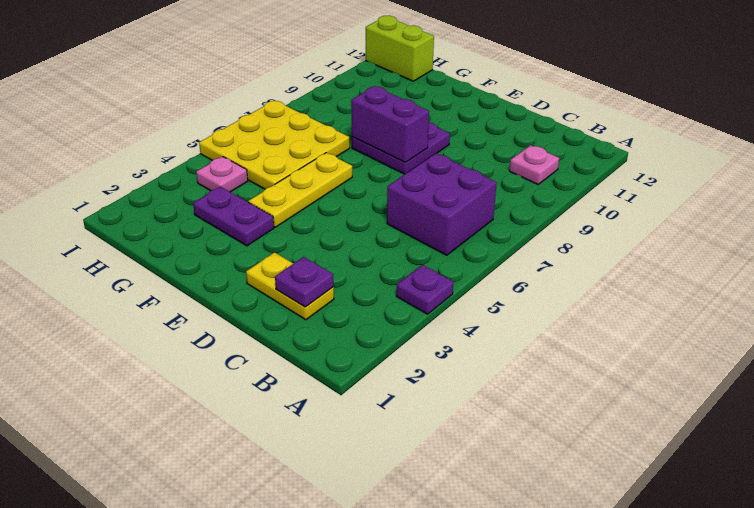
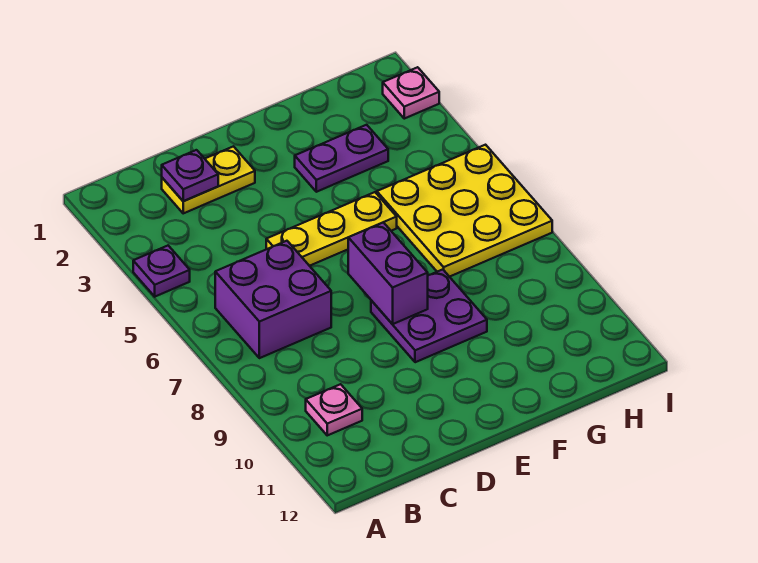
purple brick E8:F8 level 2 -> purple brick E7:E8 level 2
yellow plate F4:F6 level 1 -> yellow plate D5:F5 level 1
pink plate H4 level 1 -> pink plate I2 level 1
lime brick H12:I12 level 1 -> none

